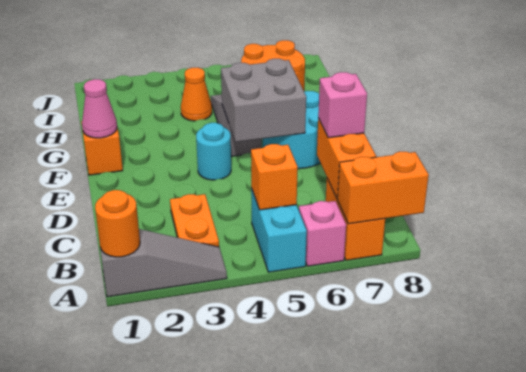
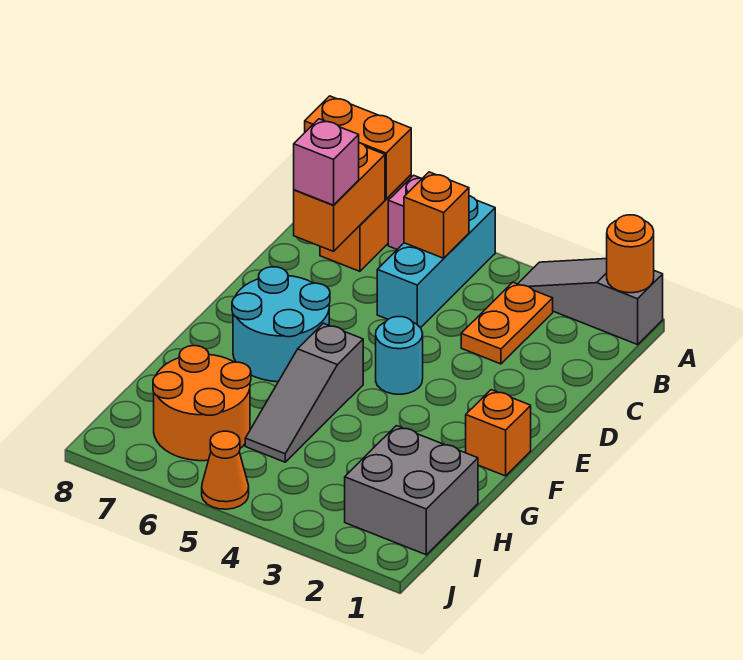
cyan brick A5:B5 level 1 -> cyan brick A5:C5 level 1
grey brick E5:F6 level 2 -> grey brick H1:I2 level 1
pink cone F1 level 2 -> none
orange cone H4 level 1 -> orange cone J5 level 1

